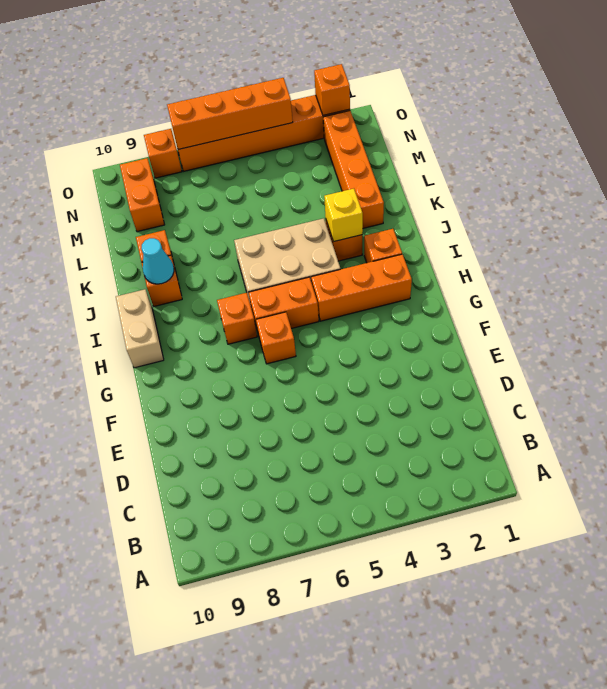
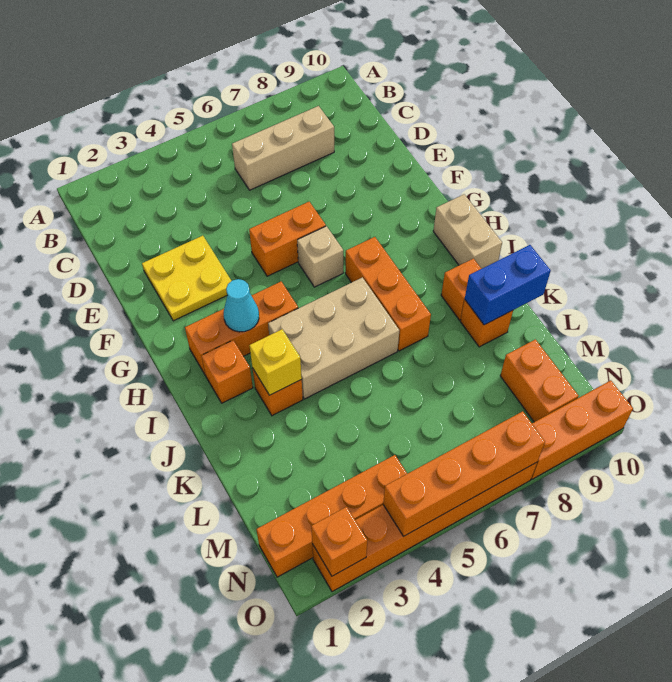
none -> tan brick C6:C8 level 1
none -> yellow plate E2:F3 level 1
orange brick G6 level 1 -> tan brick G6 level 1
orange brick H5:H6 level 1 -> orange brick F5:F6 level 1
orange brick H7 level 1 -> orange brick H7:J7 level 1
cyan cone J9 level 2 -> cyan cone H3 level 2
orange brick K2:N2 level 1 -> orange brick N1:N4 level 1
none -> blue brick K9:K10 level 2
orange brick O8 level 1 -> orange brick O8:O10 level 1

